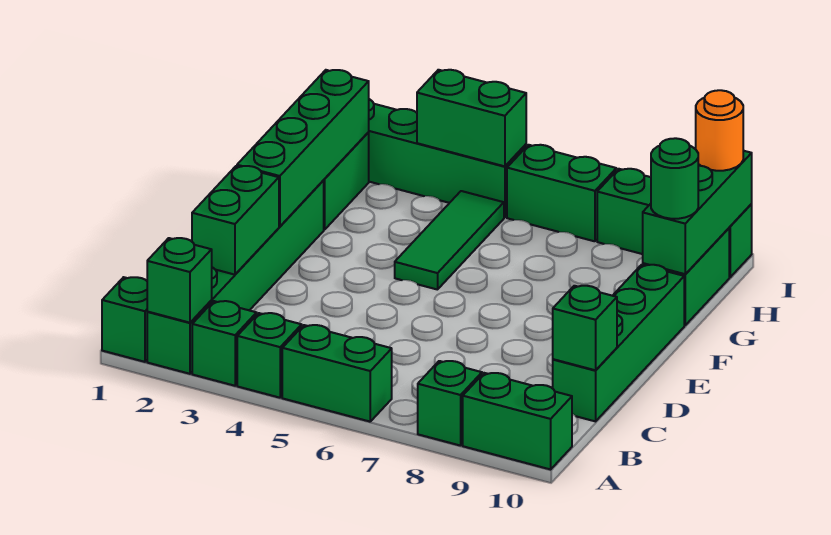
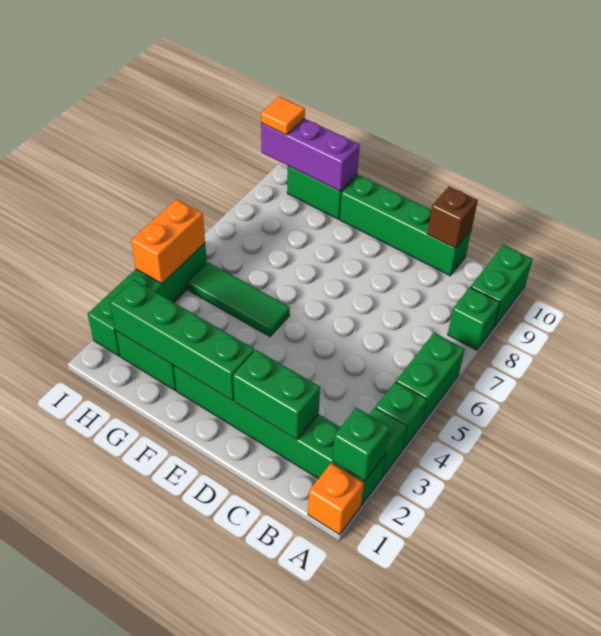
green brick A1 level 1 -> orange brick A1 level 1
green brick C10 level 2 -> brown brick C10 level 2
green brick G10:I10 level 2 -> purple brick G10:I10 level 2
green round brick G10 level 3 -> none
green brick I4:I5 level 2 -> orange brick I4:I5 level 2
green brick I6:I7 level 1 -> none
green brick I8:I10 level 1 -> none
orange round brick I10 level 3 -> orange tile I10 level 3

